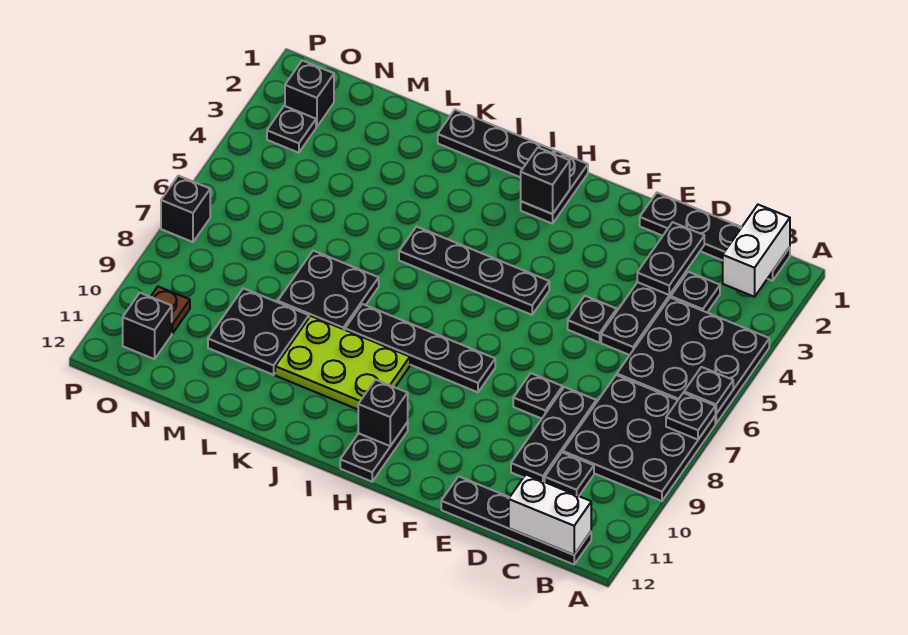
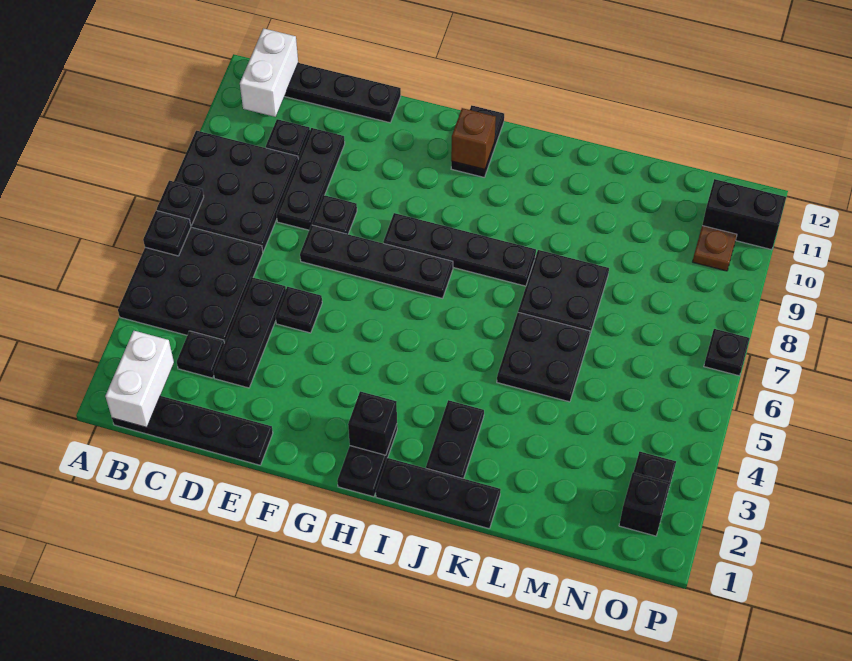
white brick B12:C12 level 2 -> white brick B11:B12 level 2
black plate D2:D3 level 2 -> black plate J2:J3 level 1
black plate G5:J5 level 1 -> black plate E7:H7 level 1
black brick H11 level 2 -> brown brick H11 level 2
lime plate I9:K10 level 1 -> none
black plate L9:M10 level 1 -> black plate K5:L6 level 1
black brick O11 level 1 -> black brick O11:P11 level 1
black brick P7 level 1 -> black plate P7 level 1

